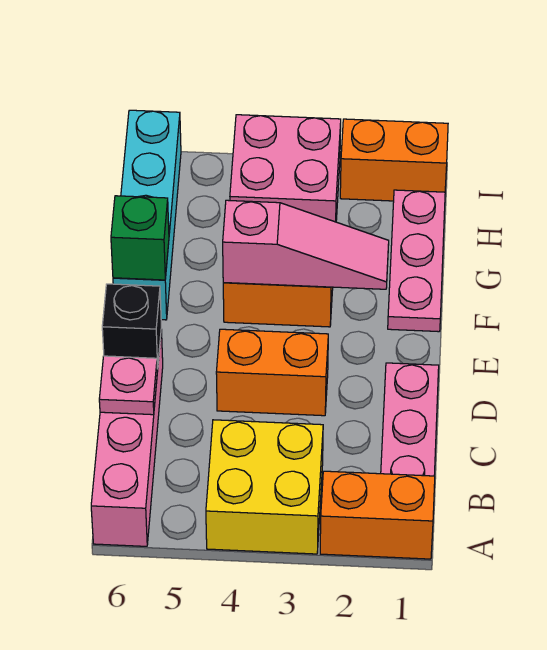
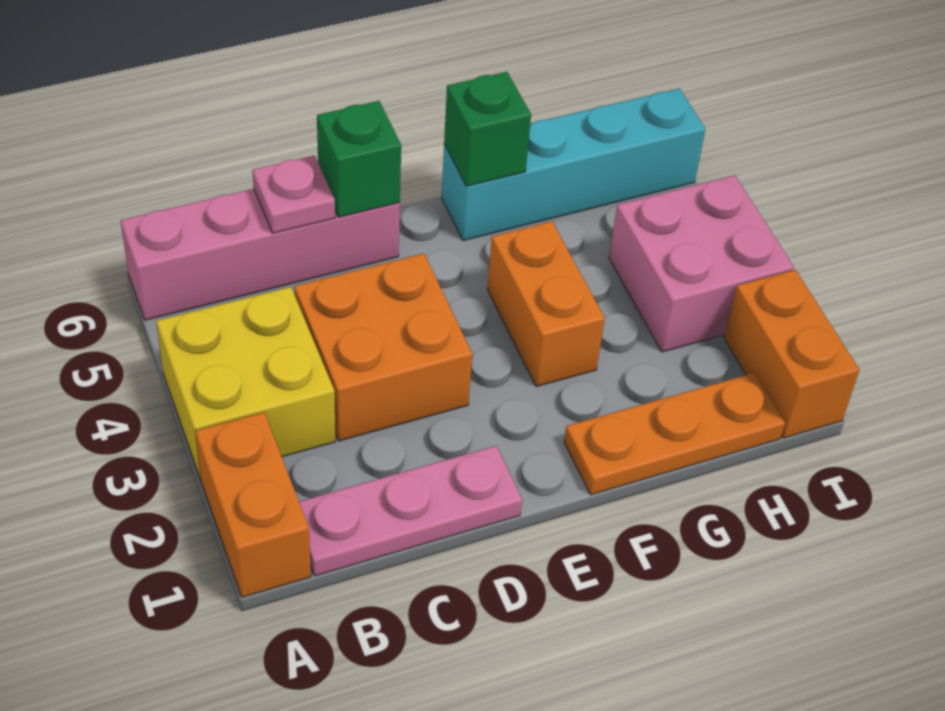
orange brick D3:D4 level 1 -> orange brick C3:D4 level 1
black brick D6 level 2 -> green brick D6 level 2
pink plate F1:H1 level 1 -> orange plate F1:H1 level 1
pink slope F2:F4 level 2 top 4 -> none

